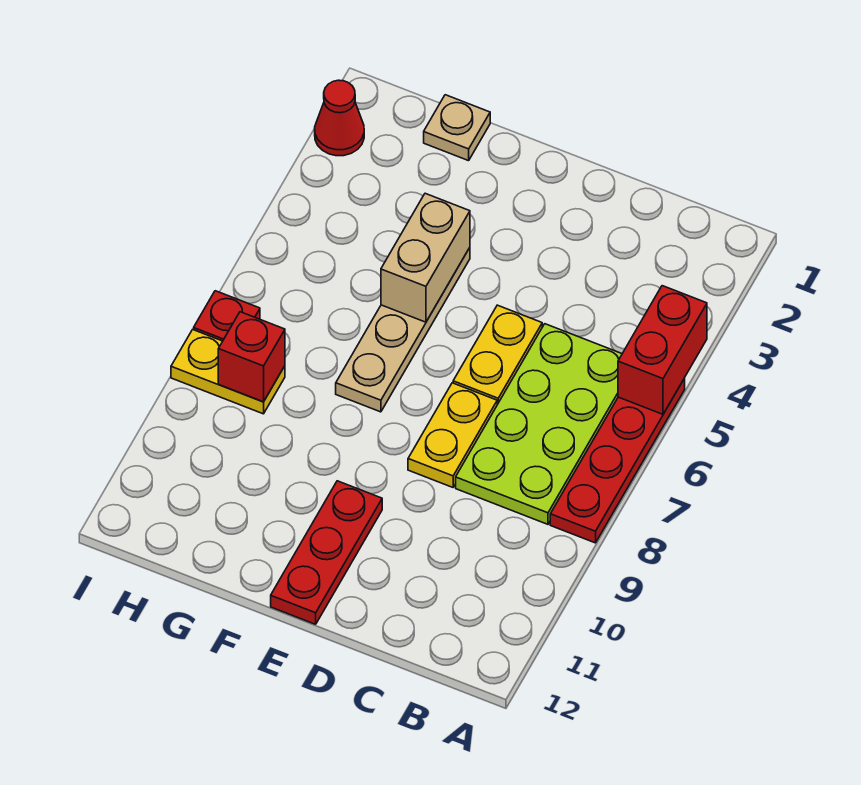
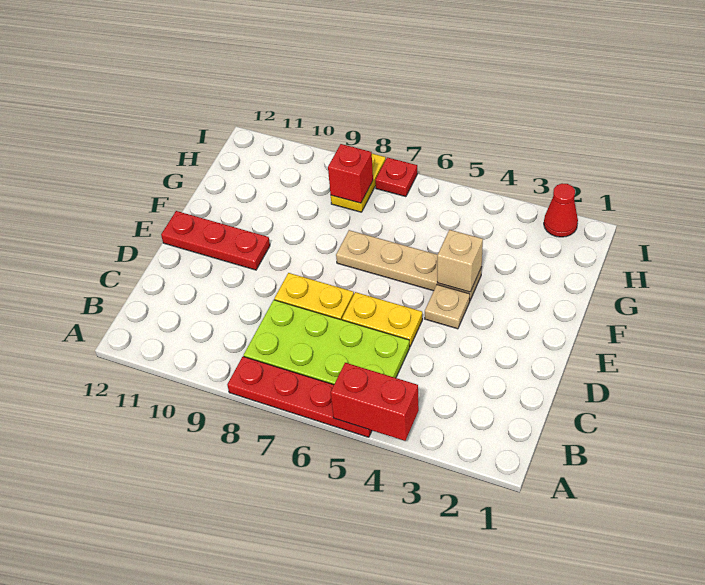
tan brick F4:F5 level 2 -> tan brick F4 level 2
tan plate G1 level 1 -> tan plate E4 level 1

